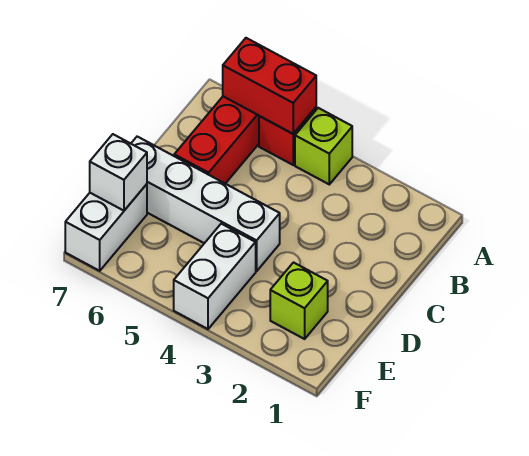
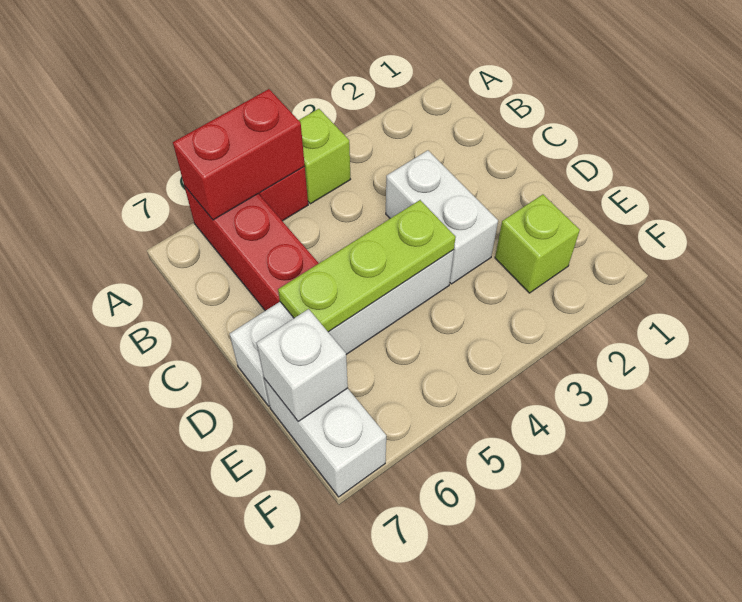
none -> lime plate D4:D6 level 2
white brick E4:F4 level 1 -> white brick C3:D3 level 1

